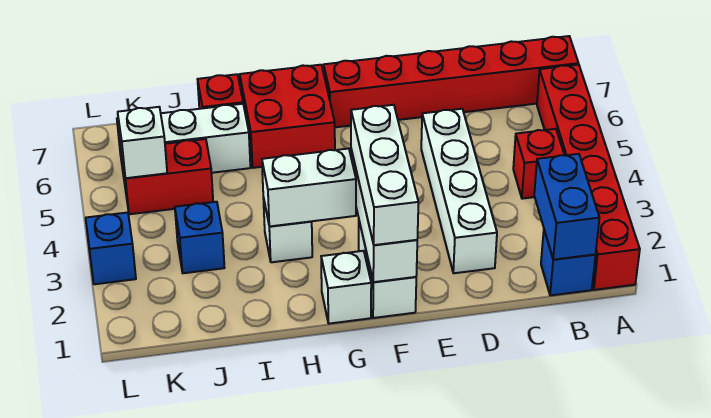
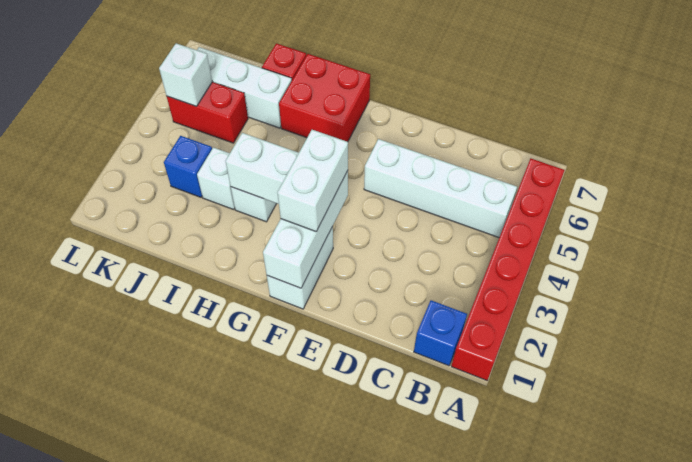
red brick A7:F7 level 1 -> none
blue brick B1:B2 level 2 -> none
red brick B4 level 1 -> none
white brick D2:D5 level 1 -> white brick B5:E5 level 1
white brick F1:F3 level 3 -> white brick F2:F3 level 3
white brick G1 level 1 -> white brick I3 level 1
blue brick L3 level 1 -> none

